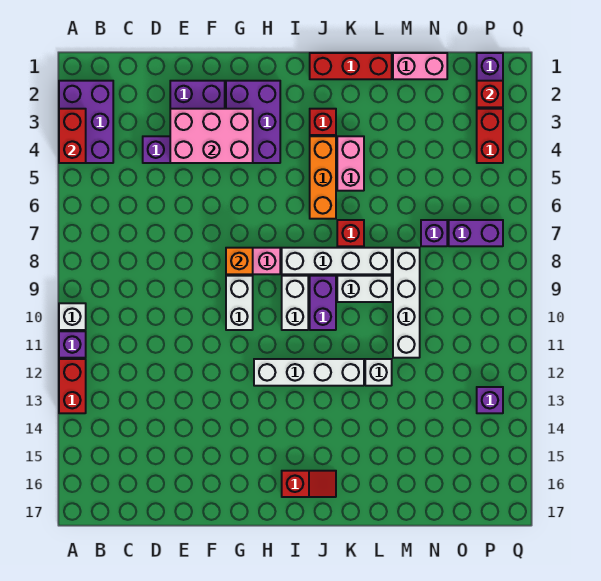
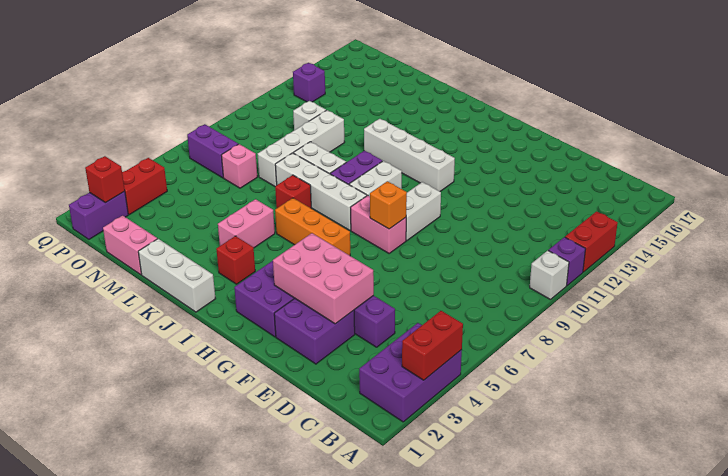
red slope I16:J16 level 1 top I -> none
red brick J1:L1 level 1 -> white brick J1:L1 level 1
orange brick J4:J6 level 1 -> orange brick H6:J6 level 1
white brick L12 level 1 -> white brick N11 level 1
purple brick N7 level 1 -> pink brick N7 level 1

